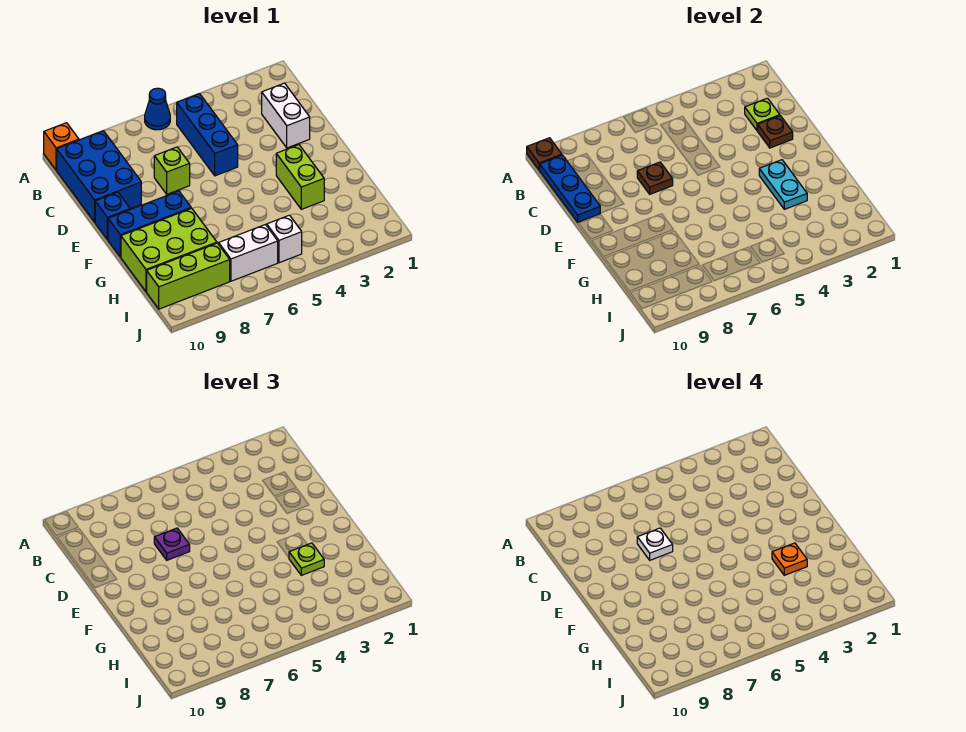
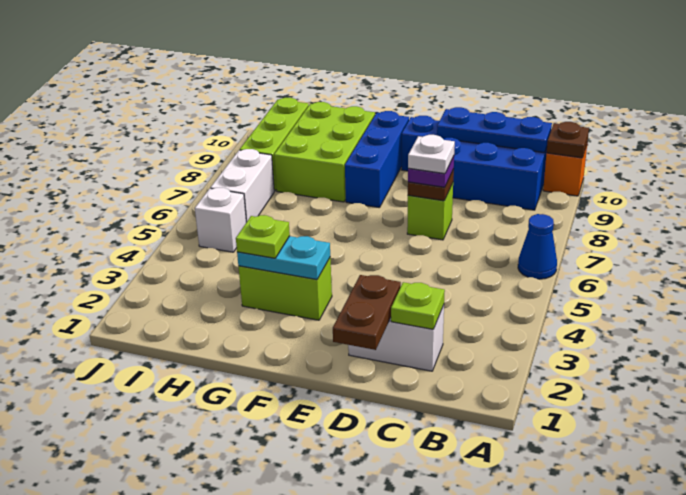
blue brick B5:D5 level 1 -> none
brown plate D2 level 2 -> brown plate D1:D2 level 2
orange plate G3 level 4 -> none

